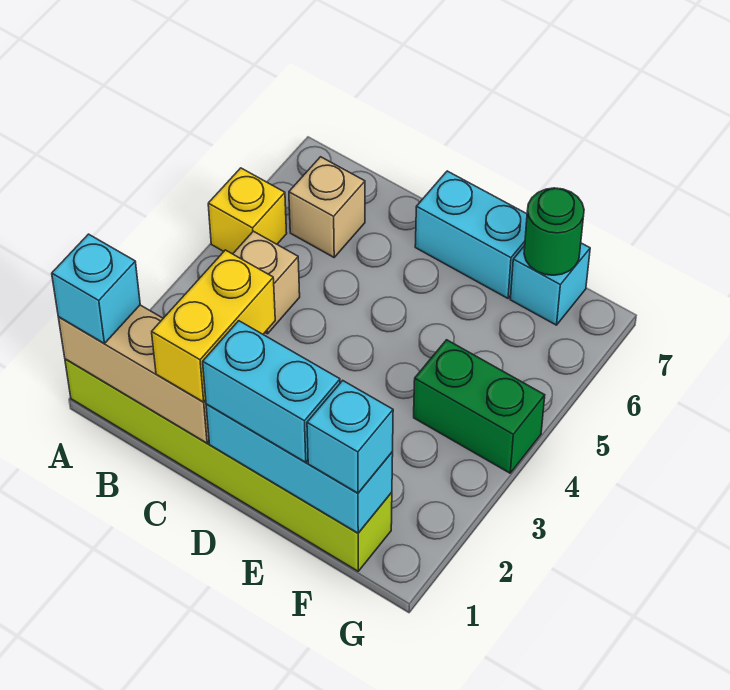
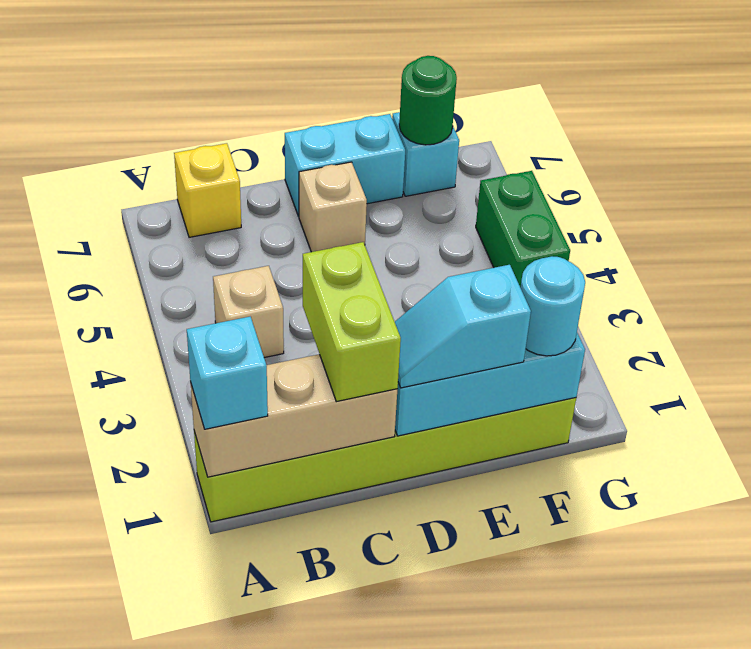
yellow brick A5 level 1 -> yellow brick B7 level 1
tan brick B6 level 1 -> tan brick D6 level 1
yellow brick C1:C2 level 3 -> lime brick C1:C2 level 3
cyan brick D1:E1 level 3 -> cyan slope D1:E1 level 3 top E
cyan brick F1 level 3 -> cyan round brick F1 level 3
green brick F4:G4 level 1 -> green brick G4:G5 level 1

